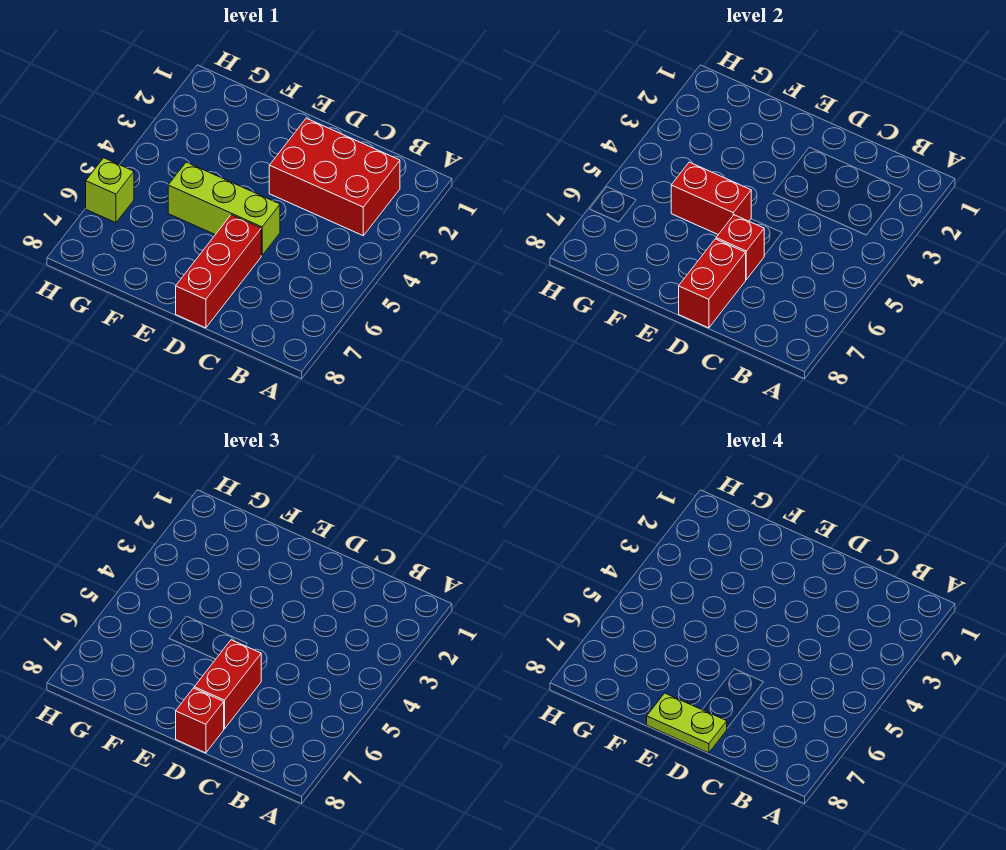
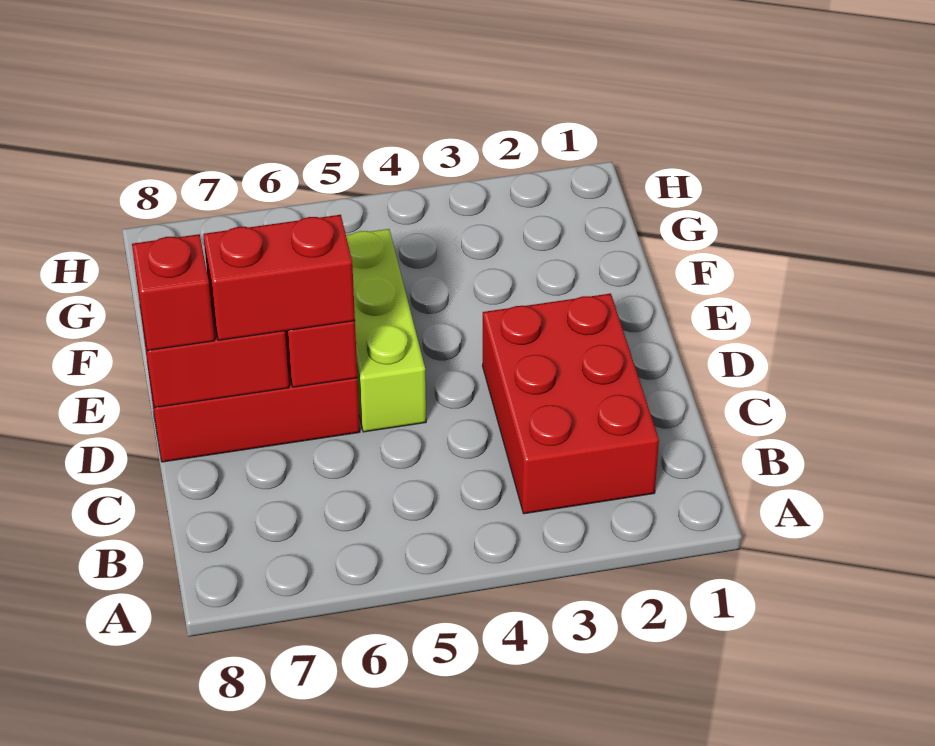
lime plate D8:E8 level 4 -> none
red brick E5:F5 level 2 -> none
lime brick H6 level 1 -> none

